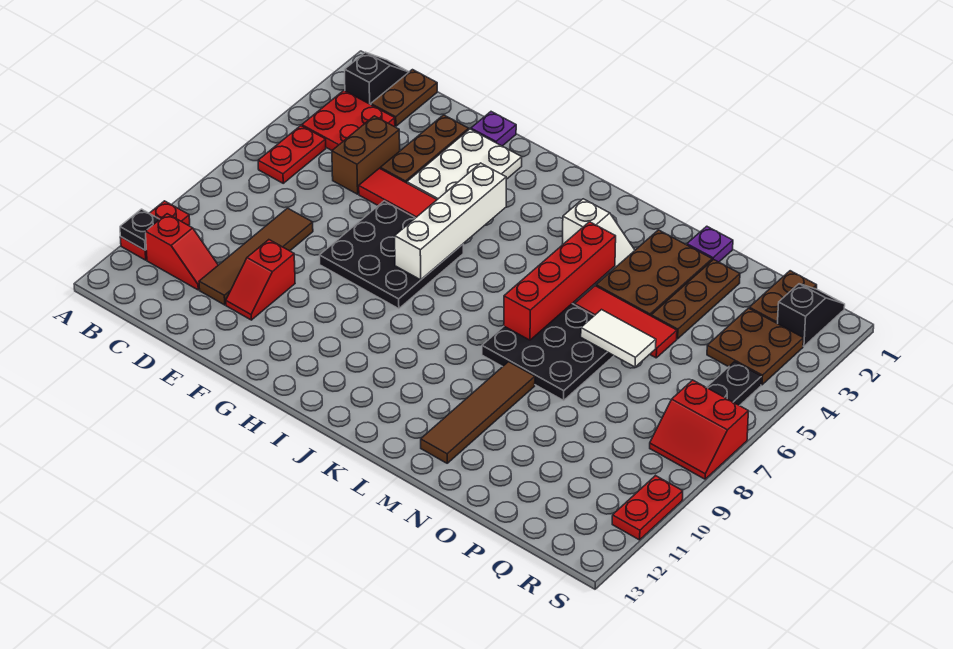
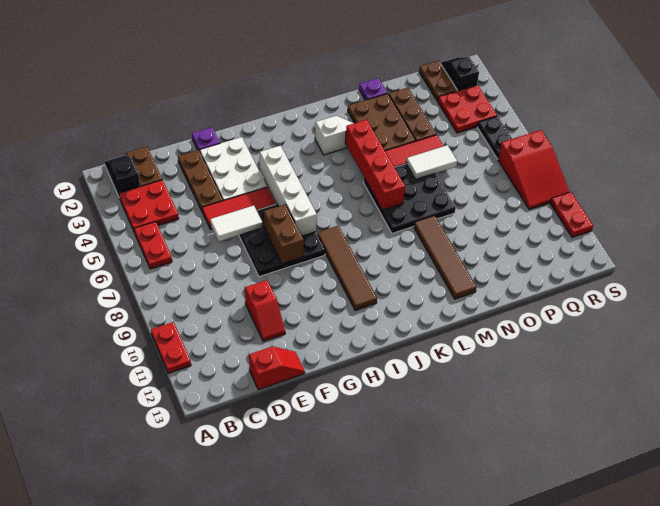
black plate A11 level 2 -> none
red slope B11:C11 level 1 top B -> red slope D13:E13 level 1 top D
brown brick D4:D5 level 1 -> brown brick G7:G8 level 2
brown tile D8:D11 level 1 -> brown tile I8:I11 level 1
none -> white tile E6:F6 level 2
brown plate Q3:R4 level 1 -> red plate Q3:R4 level 1
red slope R7:S8 level 1 top 7 -> red slope R7:S9 level 1 top 7

